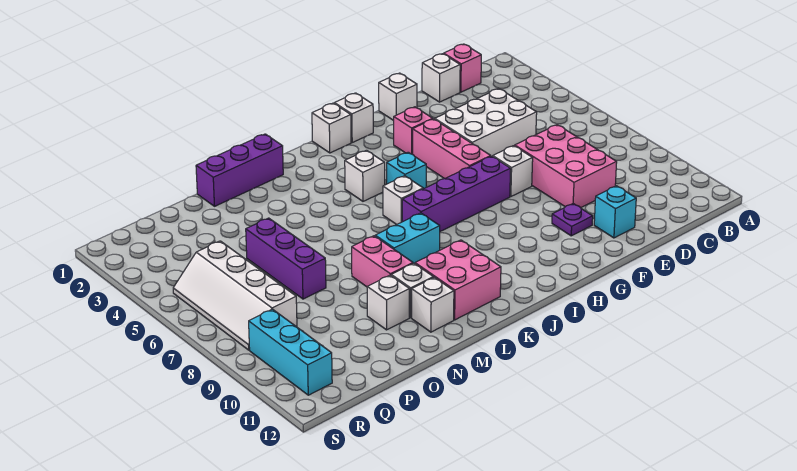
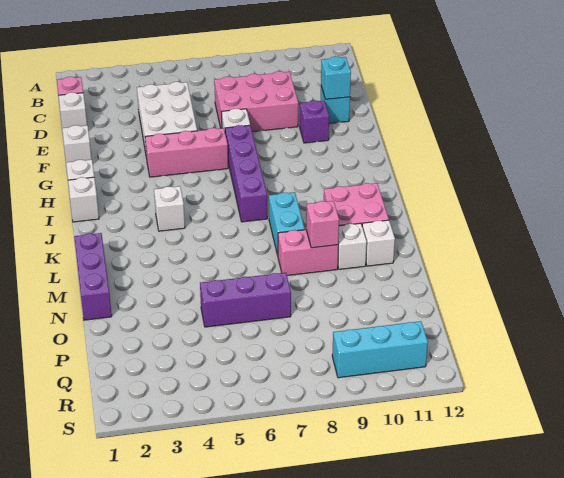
purple plate F10 level 1 -> purple brick F10 level 1
pink brick G3 level 1 -> pink brick M9 level 2
cyan brick I5 level 1 -> cyan brick E11 level 2
white brick J6 level 1 -> none
white brick N10 level 1 -> none
white slope Q5:R8 level 1 top Q -> none

